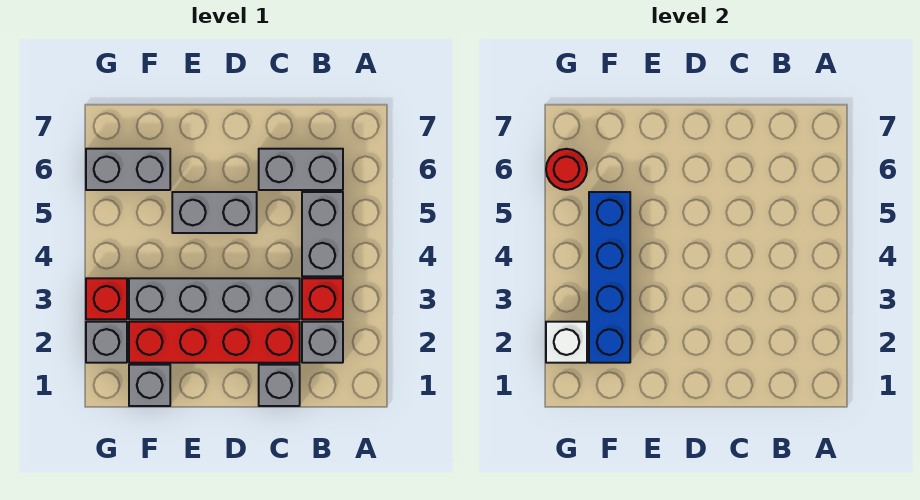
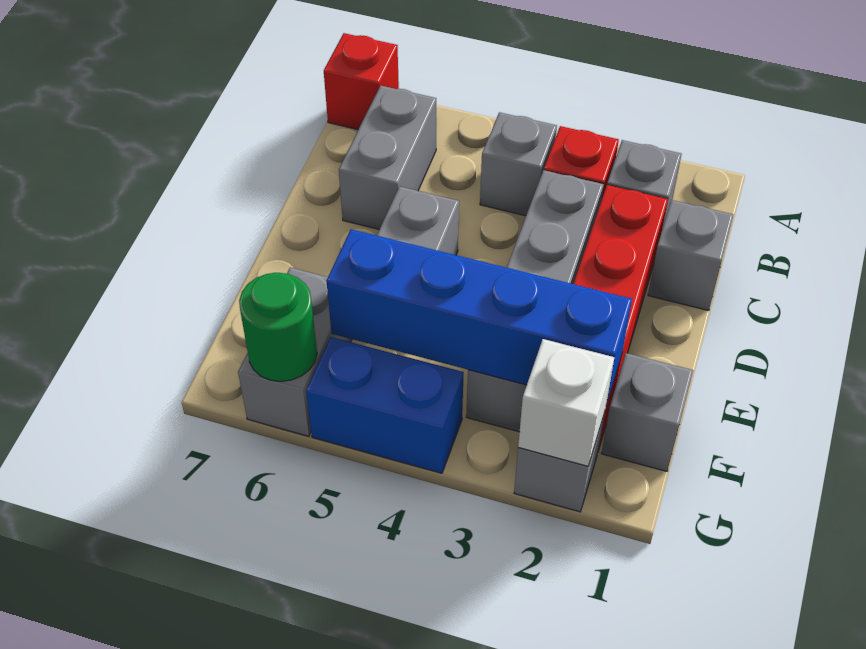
grey brick B4:B5 level 1 -> grey brick B4 level 1
red brick G3 level 1 -> red brick A7 level 1
none -> blue brick G4:G5 level 1
red round brick G6 level 2 -> green round brick G6 level 2

